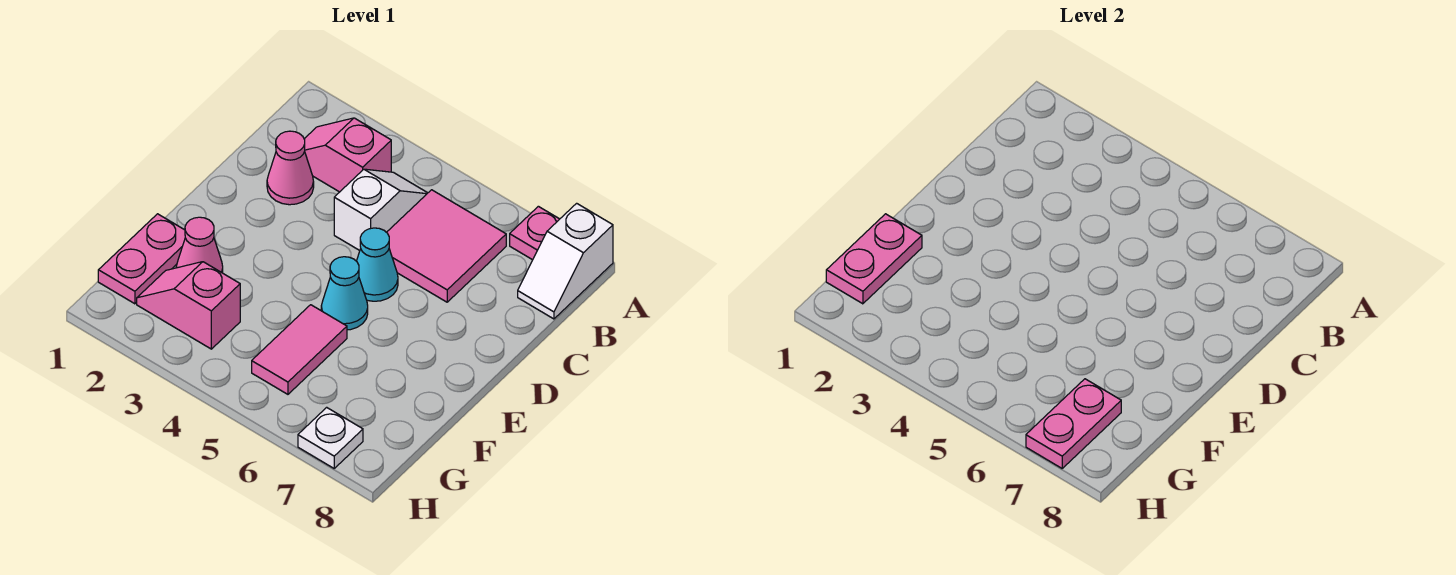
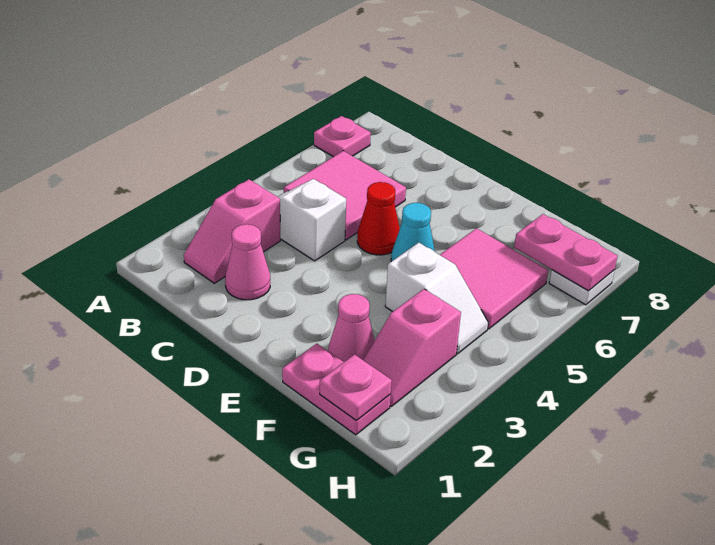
white slope A8:B8 level 1 top A -> white slope F4:G4 level 1 top F
cyan cone D5 level 1 -> red cone D5 level 1
pink plate F1:G1 level 2 -> pink plate G1 level 2
pink tile F5:G5 level 1 -> pink tile F5:G6 level 1

